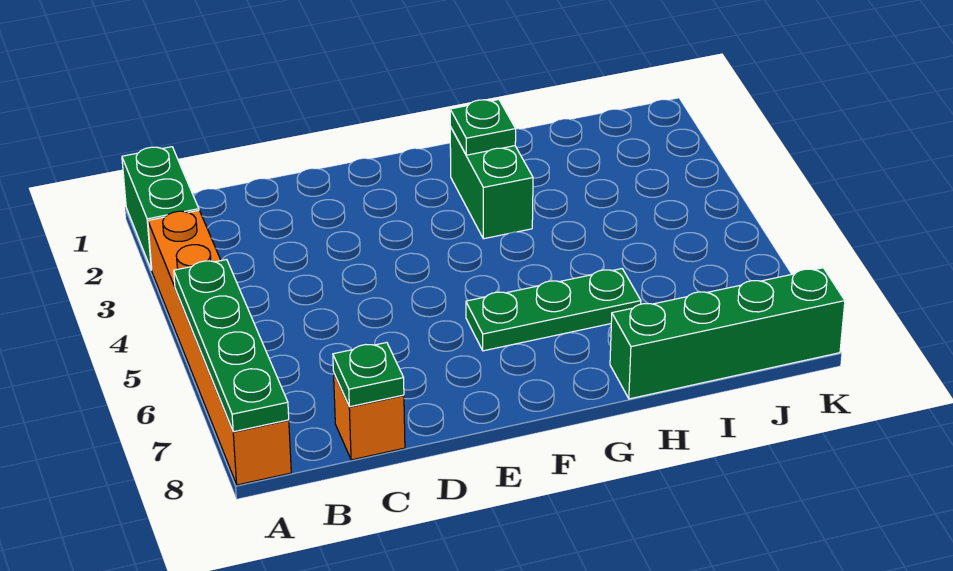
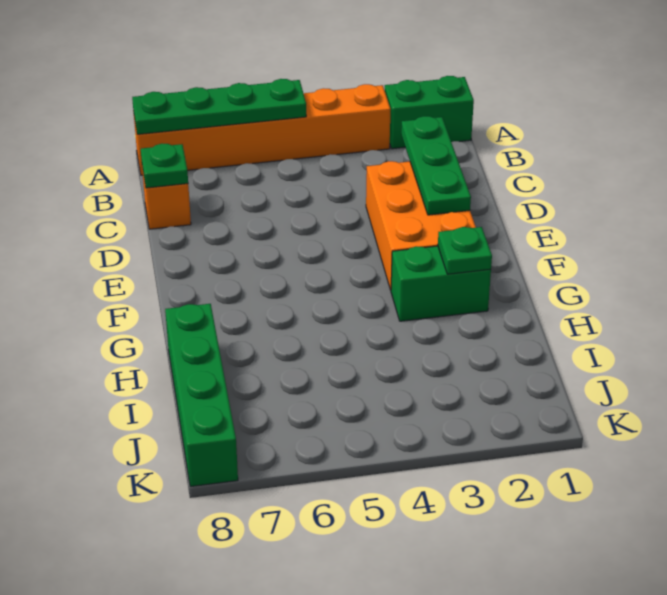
none -> orange brick D2:F3 level 1
green plate F6:H6 level 1 -> green plate C2:E2 level 2

